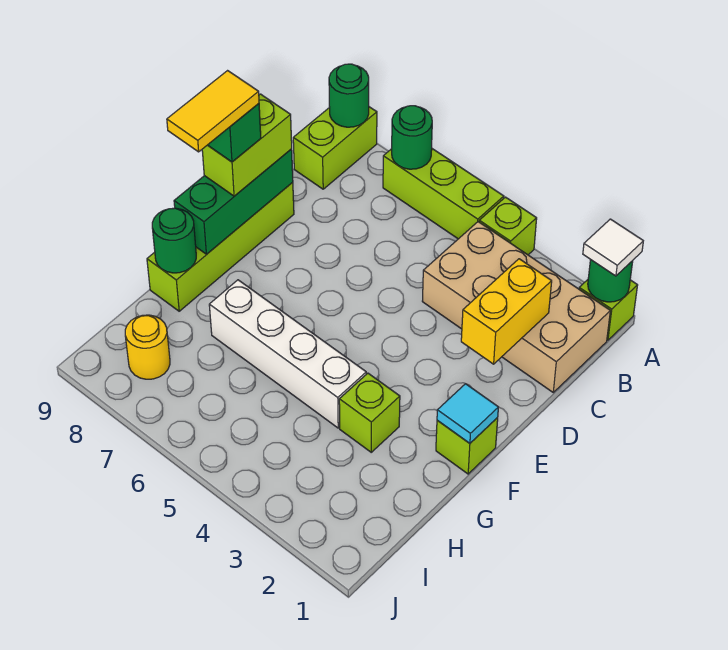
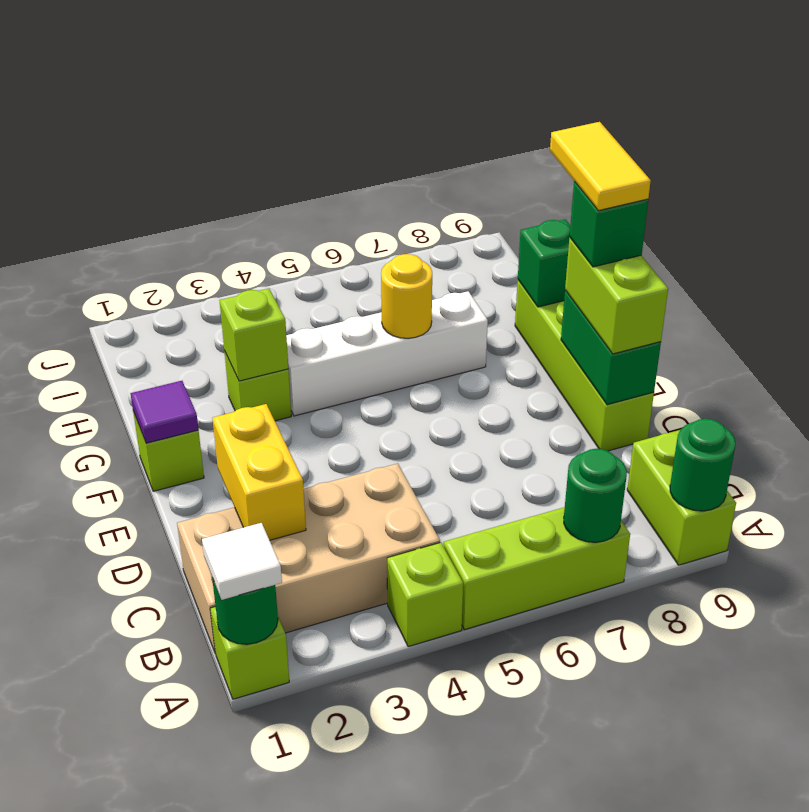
green brick D9:F9 level 2 -> green brick D9:E9 level 2
cyan tile F1 level 2 -> purple tile F1 level 2
none -> lime brick G3 level 2
green round brick G9 level 2 -> green brick G9 level 2
yellow round brick I8 level 1 -> yellow round brick G6 level 2

